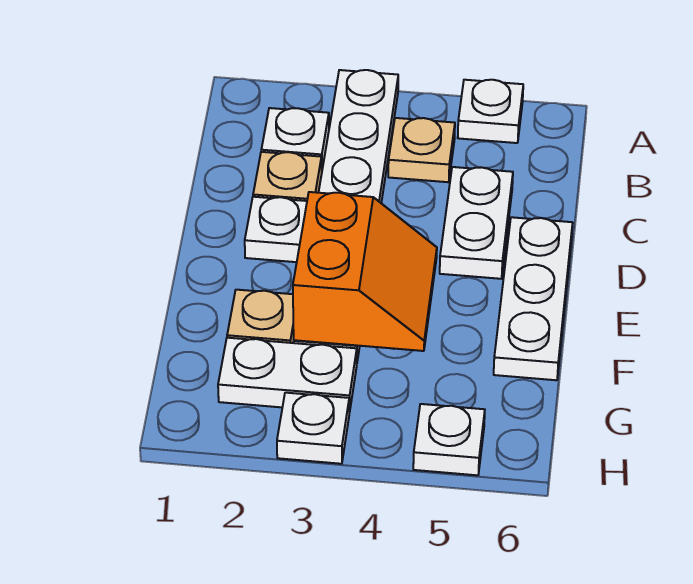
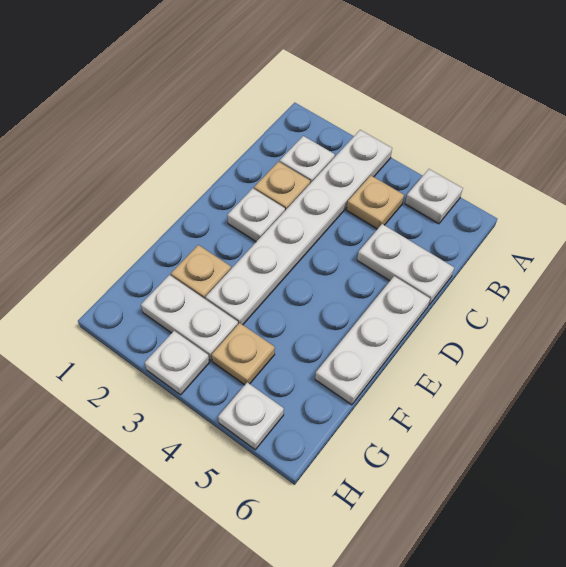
white plate C5:D5 level 1 -> white plate C5:C6 level 1
orange slope E3:F4 level 2 top 3 -> none
none -> tan plate G4 level 1

